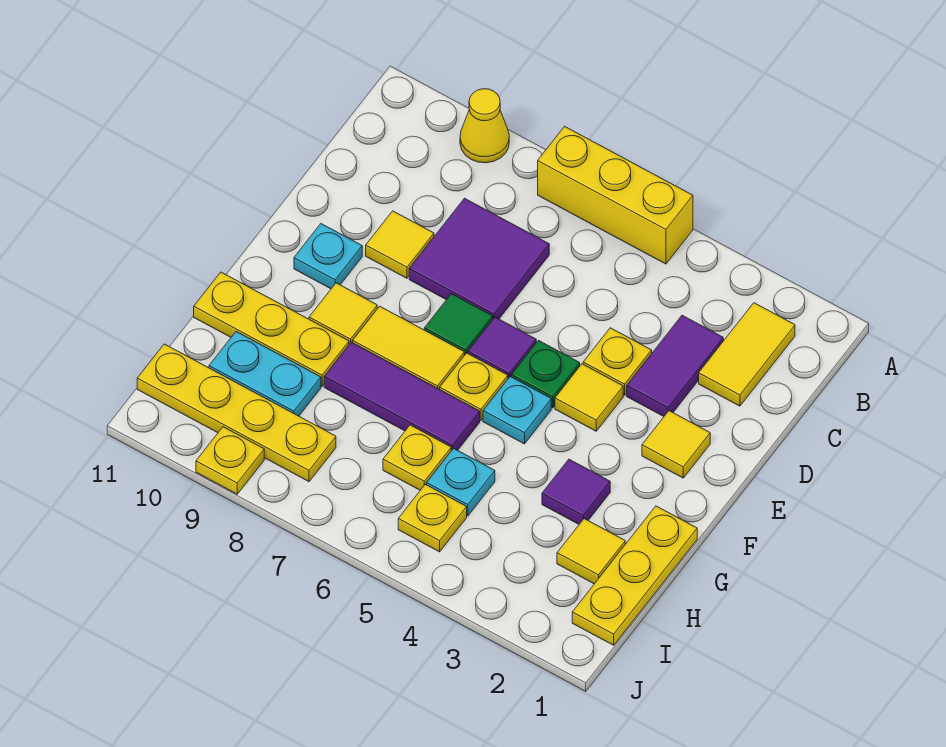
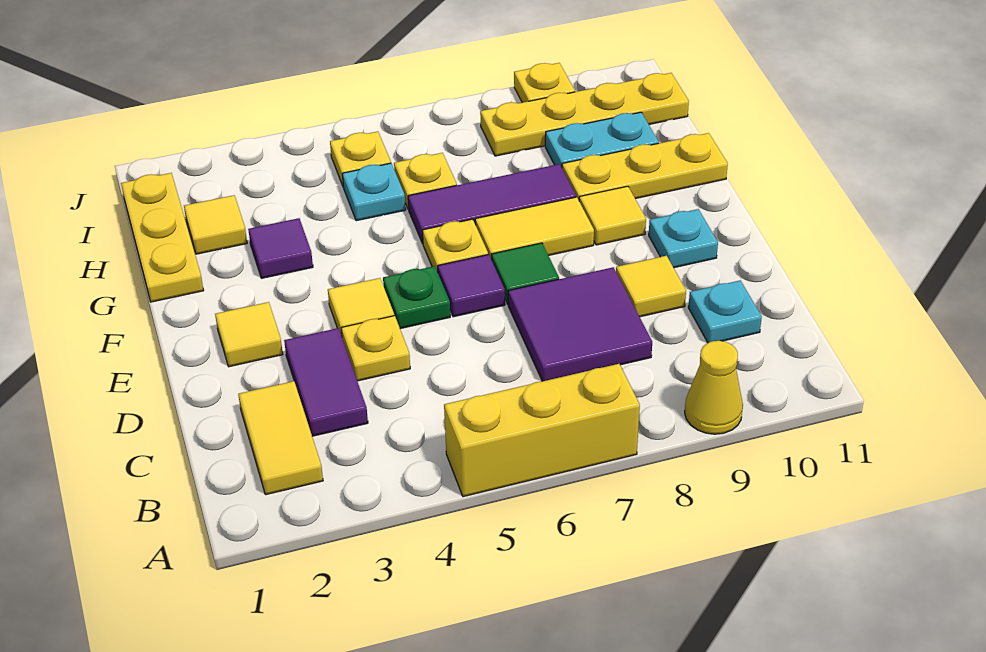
cyan plate F5 level 1 -> cyan plate C10 level 1

